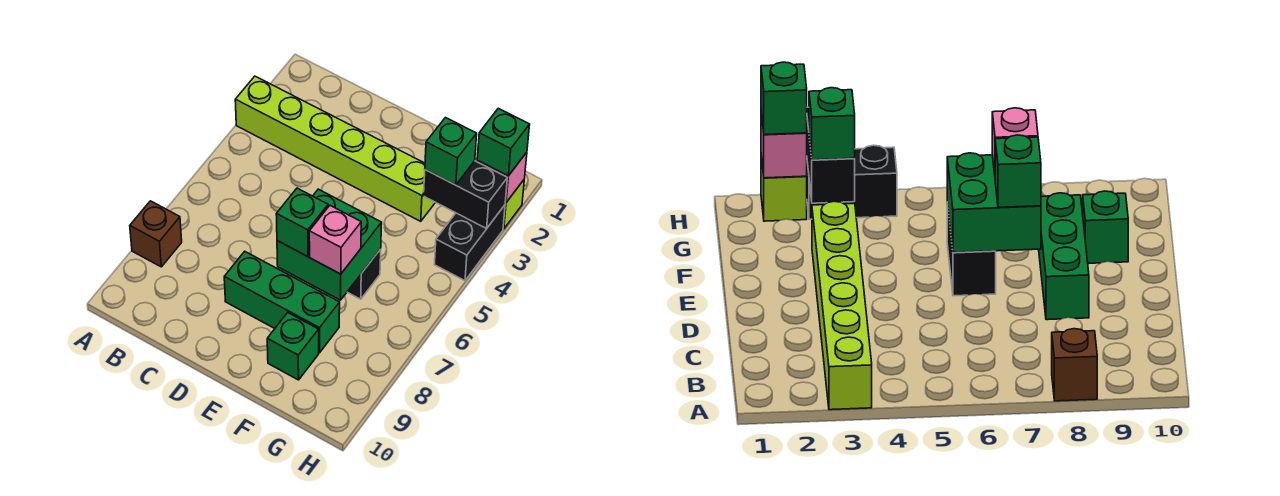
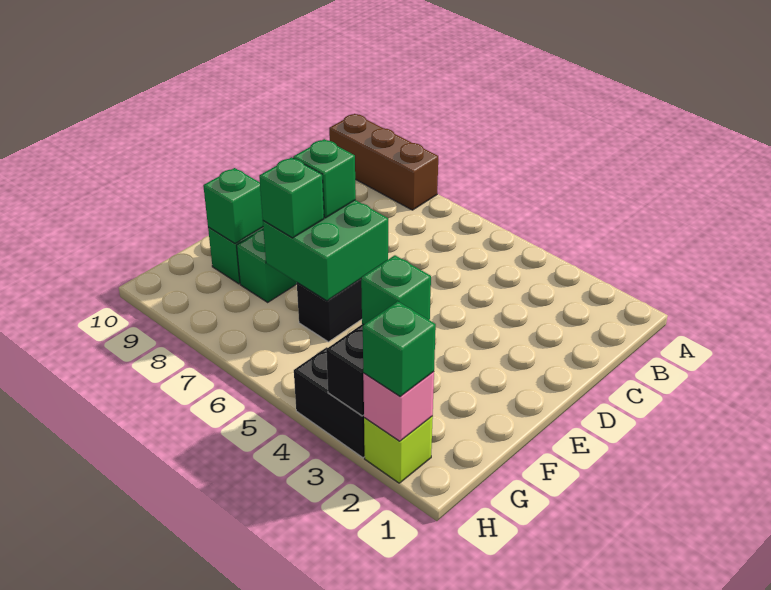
lime brick A3:F3 level 1 -> none
brown brick A8 level 1 -> brown brick A8:A10 level 1
pink brick F7 level 3 -> green brick F7 level 3
none -> green brick F9 level 2

